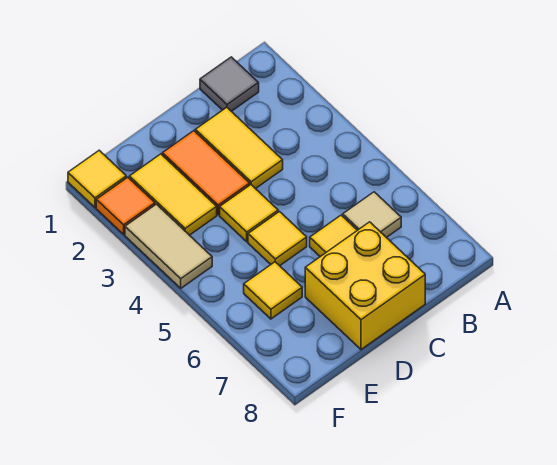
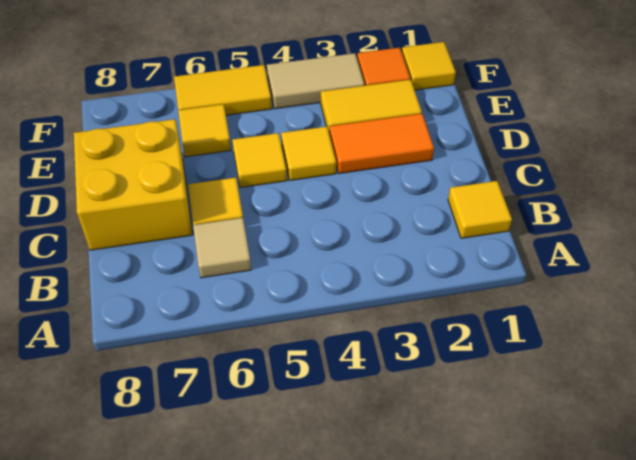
grey tile B1 level 1 -> yellow tile B1 level 1
yellow tile C2:C3 level 1 -> yellow tile F5:F6 level 1

